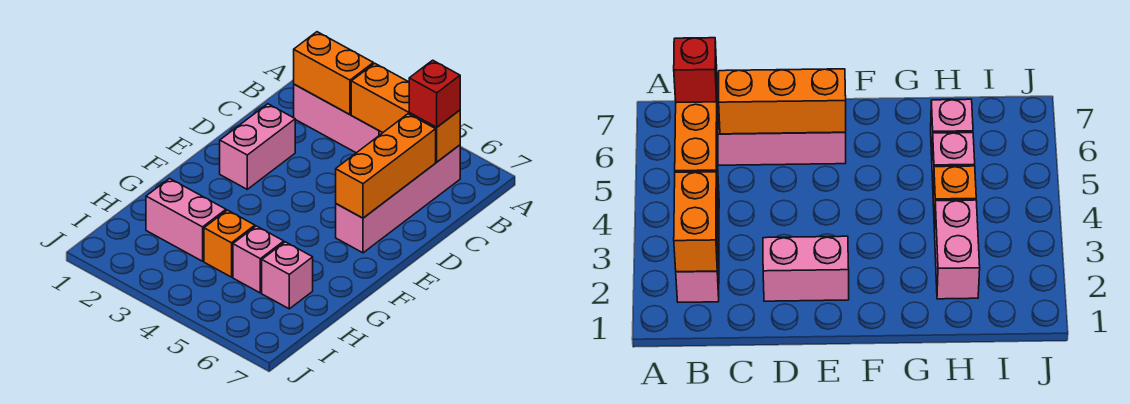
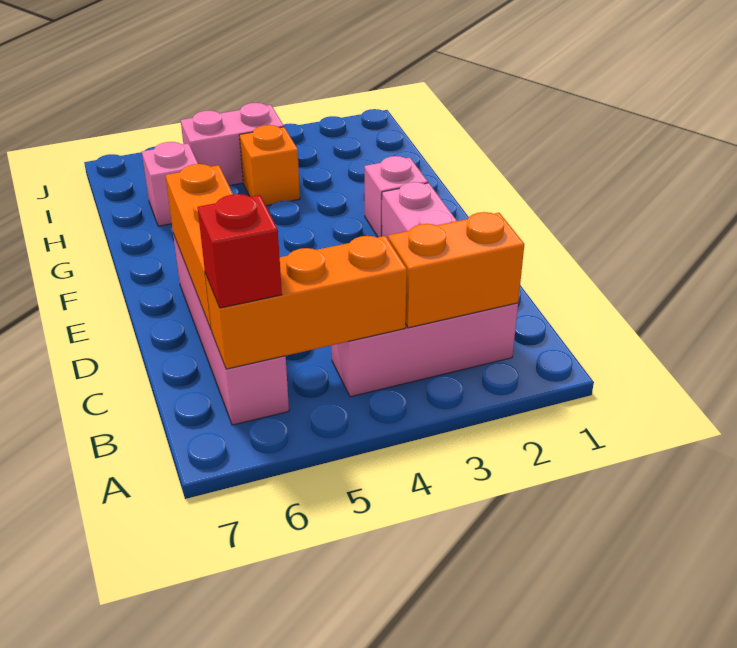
pink brick H2:H3 level 1 -> pink brick I4:I5 level 1
pink brick H5 level 1 -> pink brick F2 level 1

